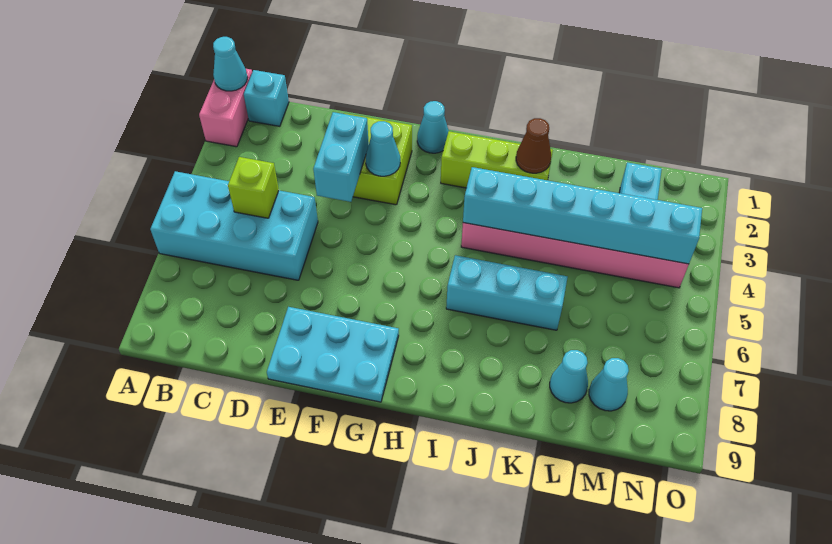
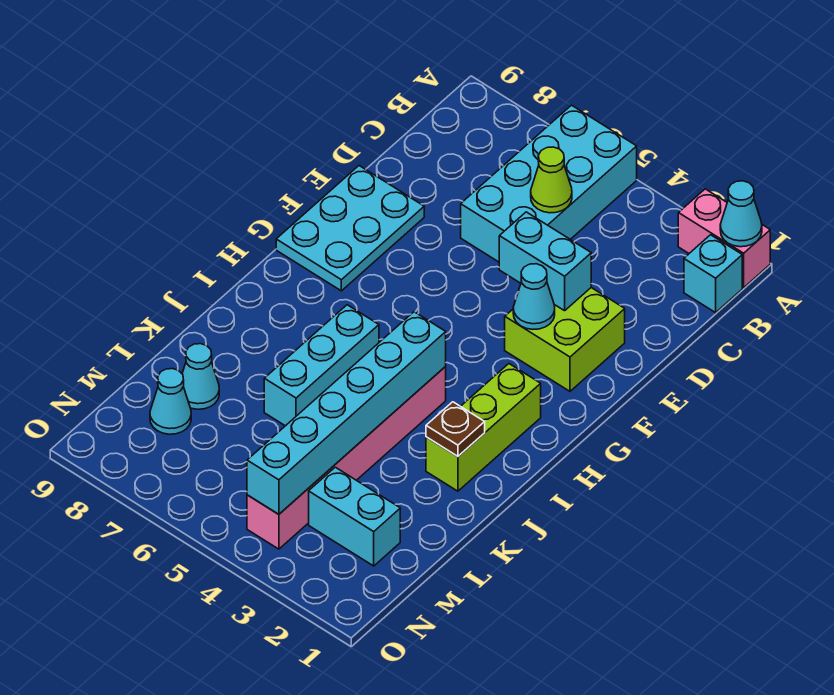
lime brick C5 level 2 -> lime cone C5 level 2
cyan cone G1 level 1 -> none
brown cone J2 level 2 -> brown plate J2 level 2

